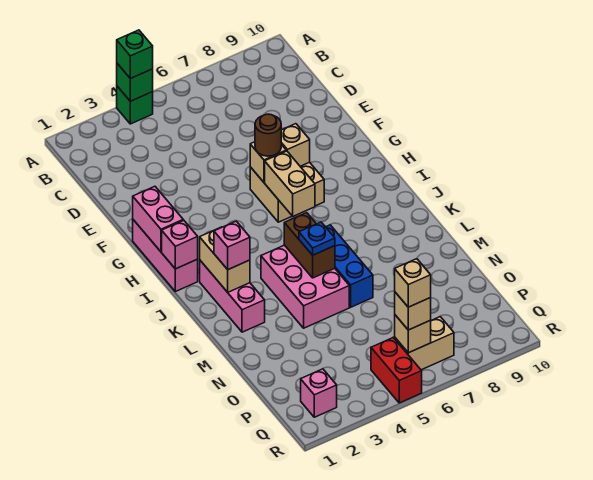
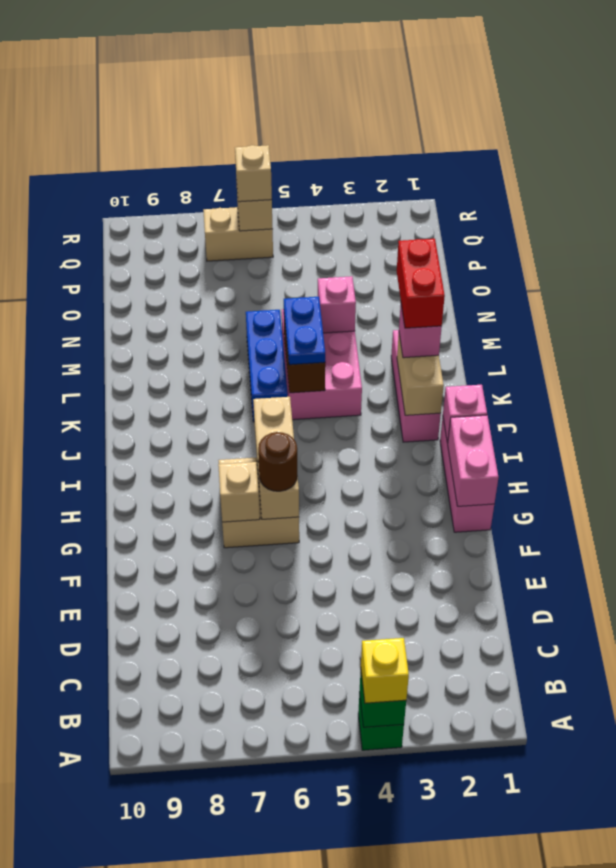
green brick A4 level 3 -> yellow brick A4 level 3
blue plate L5 level 3 -> blue plate K5:L5 level 3
pink brick Q2 level 1 -> pink brick M4 level 2
red brick Q5:R5 level 1 -> red brick K2:L2 level 4
tan brick Q6 level 4 -> none

